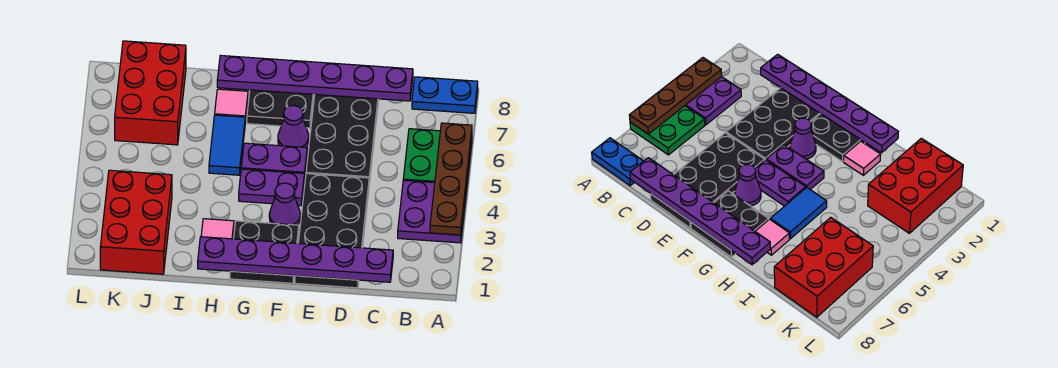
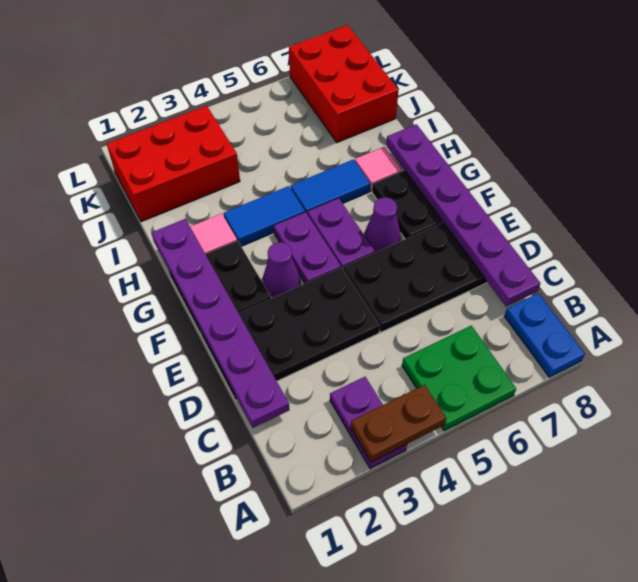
purple plate A3:B4 level 1 -> purple plate A3:B3 level 1
brown plate A3:A6 level 2 -> brown plate A3:A4 level 2
none -> blue tile H3:H4 level 1
red brick J6:K8 level 1 -> red brick J7:L8 level 1

